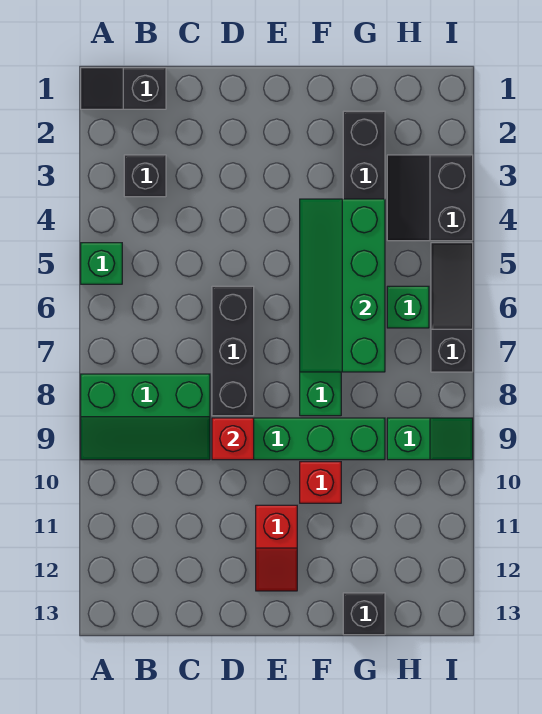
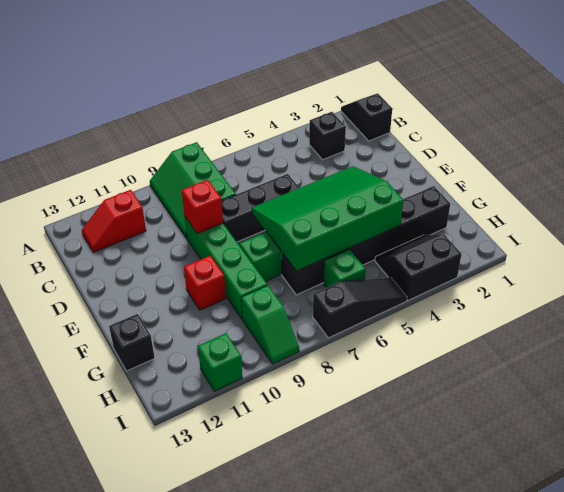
green brick A5 level 1 -> green brick I11 level 1
red slope E11:E12 level 1 top 11 -> red slope B11:B12 level 1 top 11
green slope F4:G7 level 2 top G -> green slope E4:G7 level 2 top G

